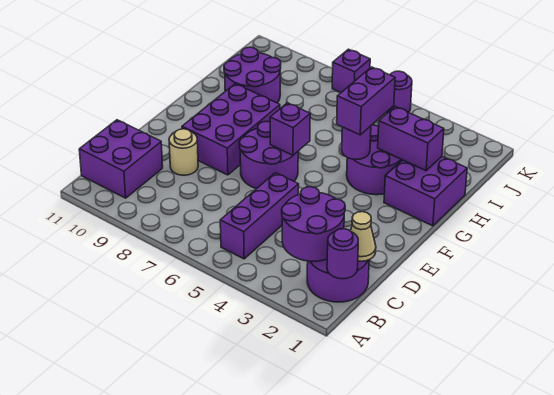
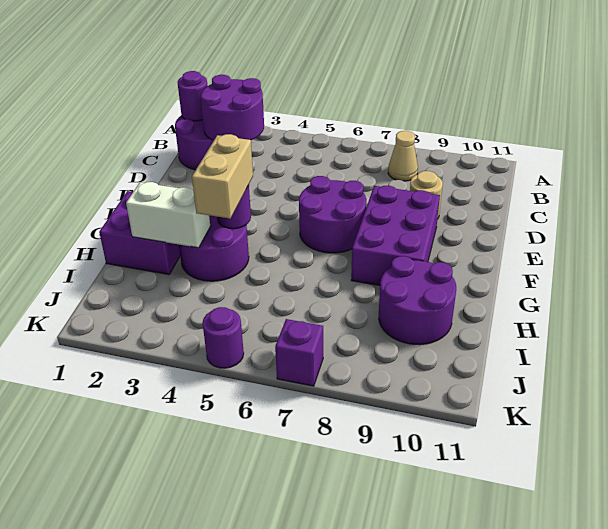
purple brick B5:D5 level 1 -> none
purple brick B10:C11 level 1 -> none
tan cone C1 level 2 -> tan cone B8 level 1
purple brick F6 level 2 -> none
purple brick G4:H4 level 3 -> tan brick G4:H4 level 3
purple brick H2:H3 level 2 -> white brick H2:H3 level 2

